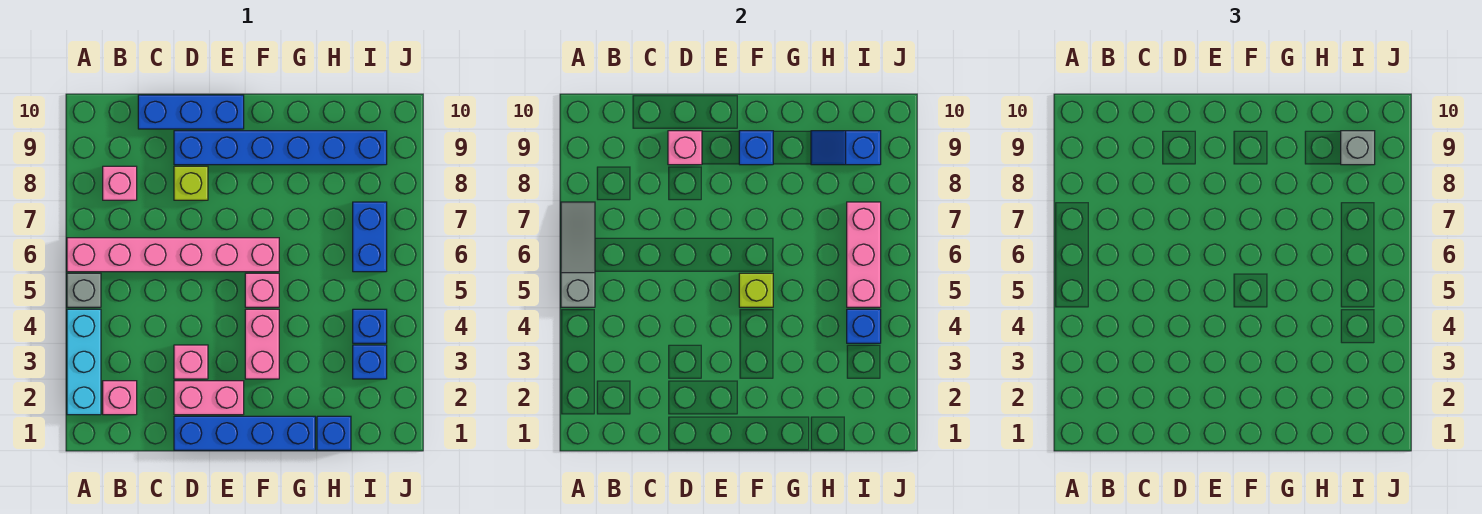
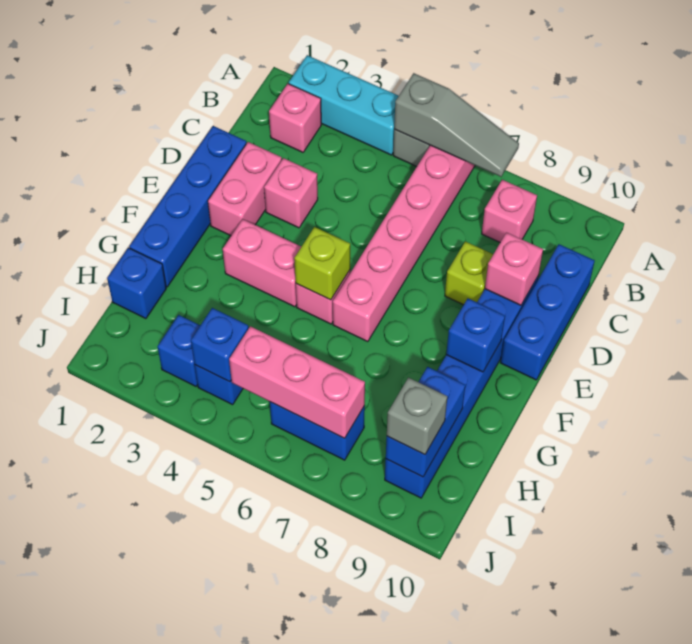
blue slope H9:I9 level 2 top I -> blue brick H9:I9 level 2

